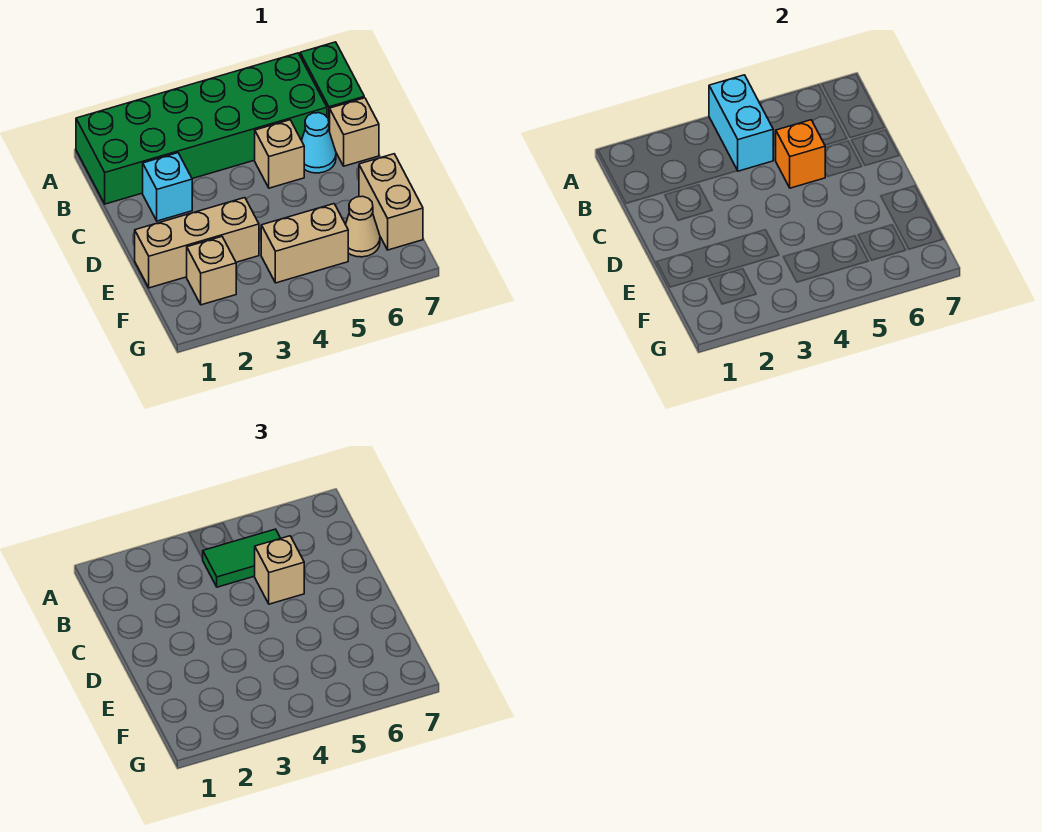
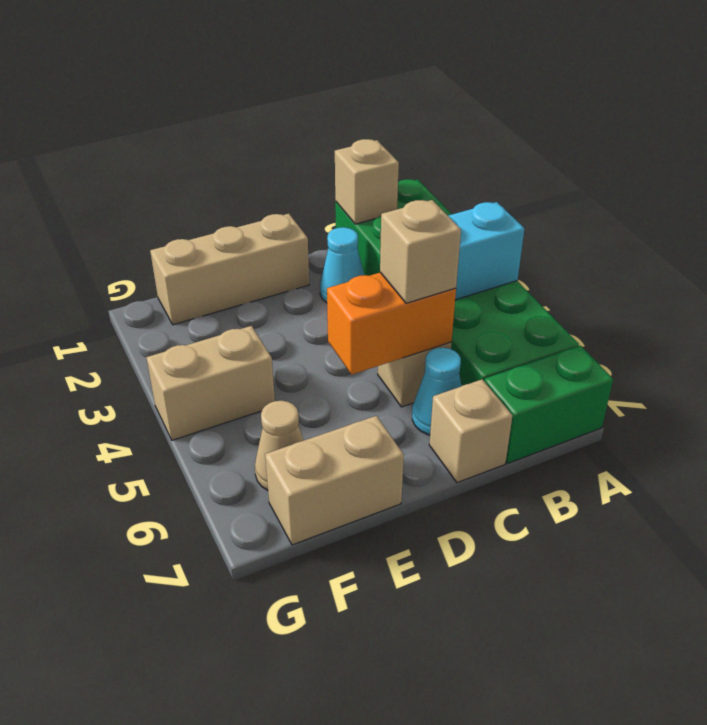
green tile B4:B5 level 3 -> none
cyan brick C2 level 1 -> cyan cone C2 level 1
orange brick C5 level 2 -> orange brick C5:D5 level 2
tan brick E1:E3 level 1 -> tan brick D1:F1 level 1
tan brick F2 level 1 -> tan brick B1 level 2
tan brick F4:F5 level 1 -> tan brick F4:G4 level 1

